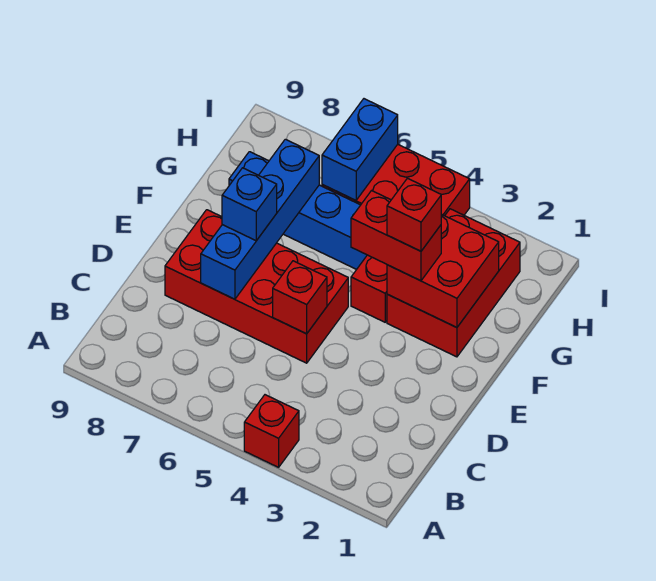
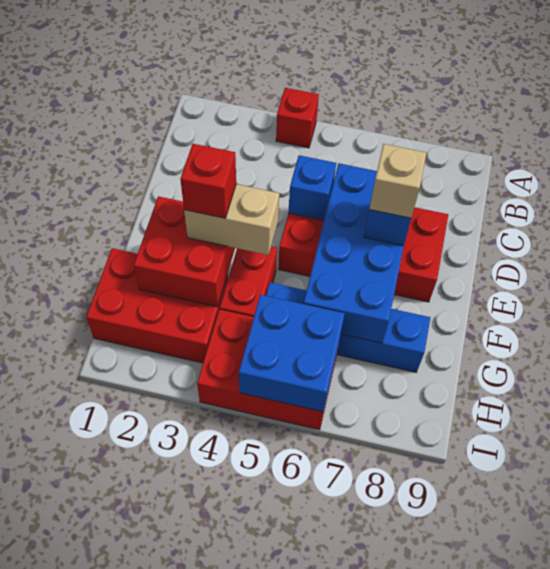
red brick D5 level 2 -> blue brick D5 level 2
blue brick D7:G7 level 2 -> blue brick D6:G7 level 2
none -> tan brick E7 level 4
red brick F2:H3 level 1 -> red brick G1:H3 level 1
red brick F3:F4 level 3 -> tan brick F3:F4 level 3
blue brick H6:I6 level 2 -> blue brick H5:I6 level 2

